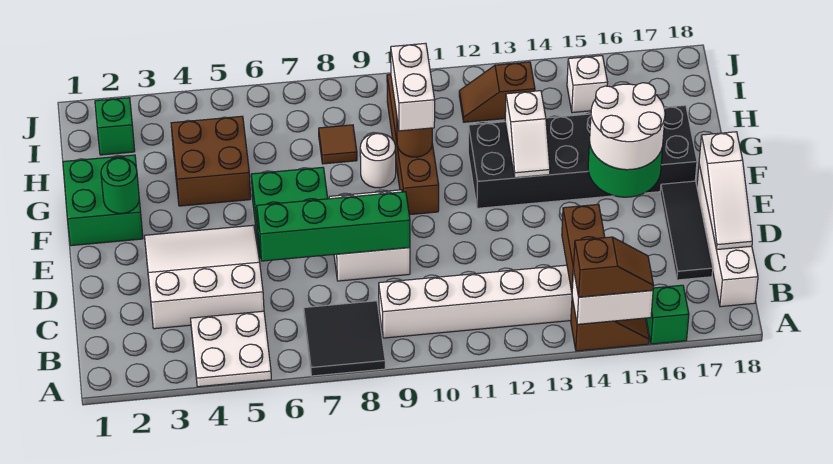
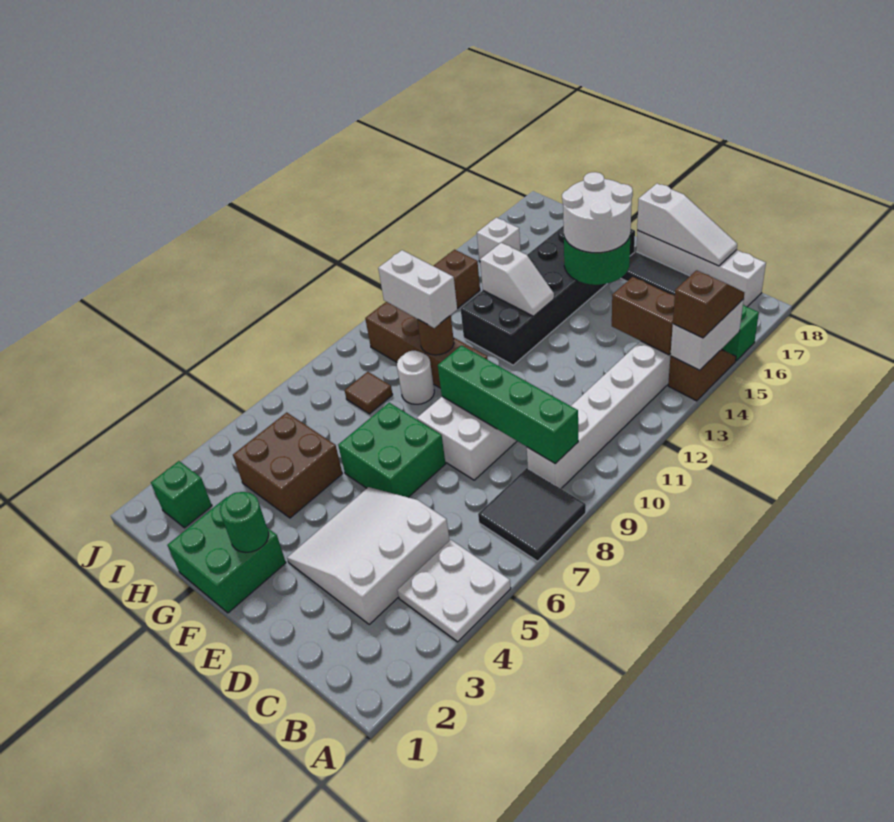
green brick D6:D9 level 2 -> green brick B9:E9 level 2

